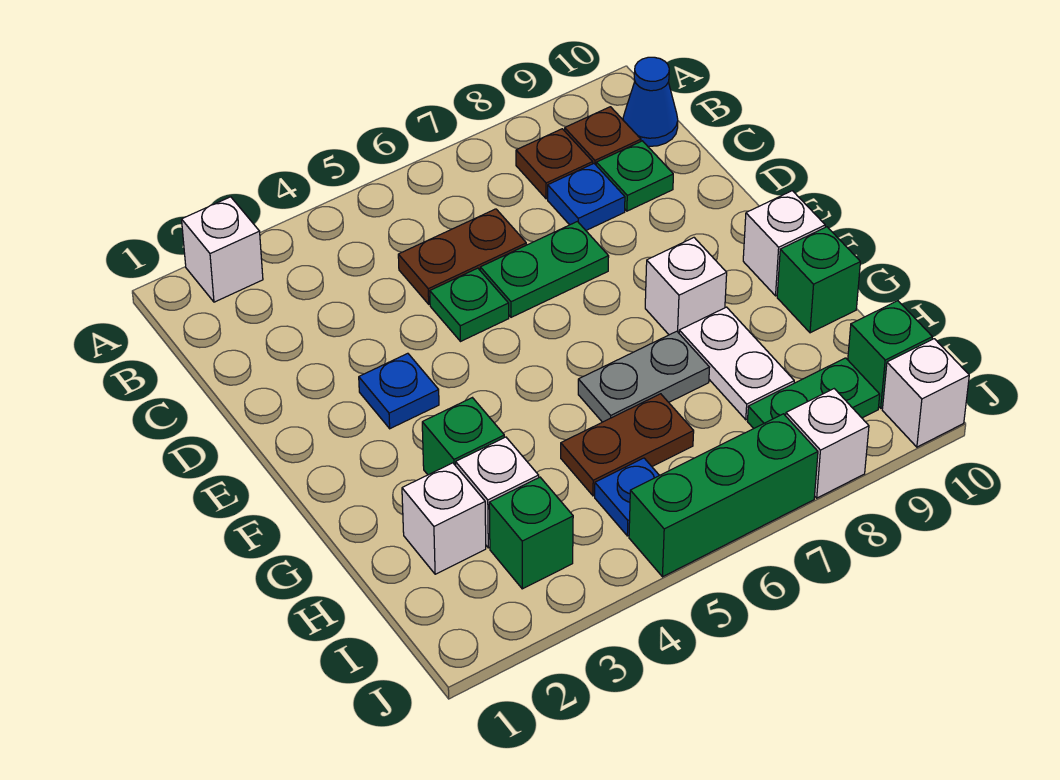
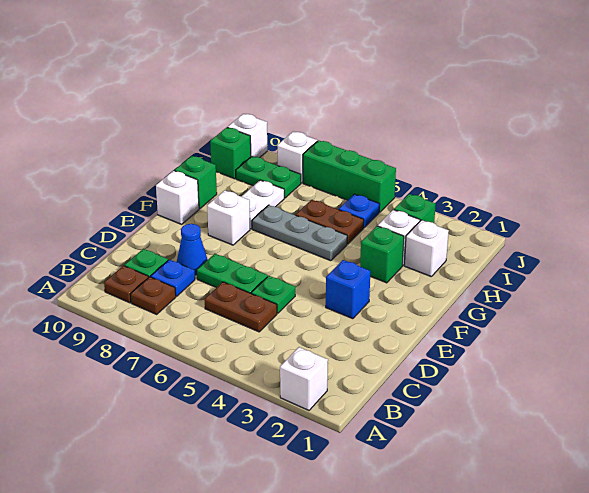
blue cone B10 level 1 -> blue cone D8 level 1
blue plate E3 level 1 -> blue brick E3 level 1
grey plate G6:G7 level 1 -> grey plate G5:G7 level 1

